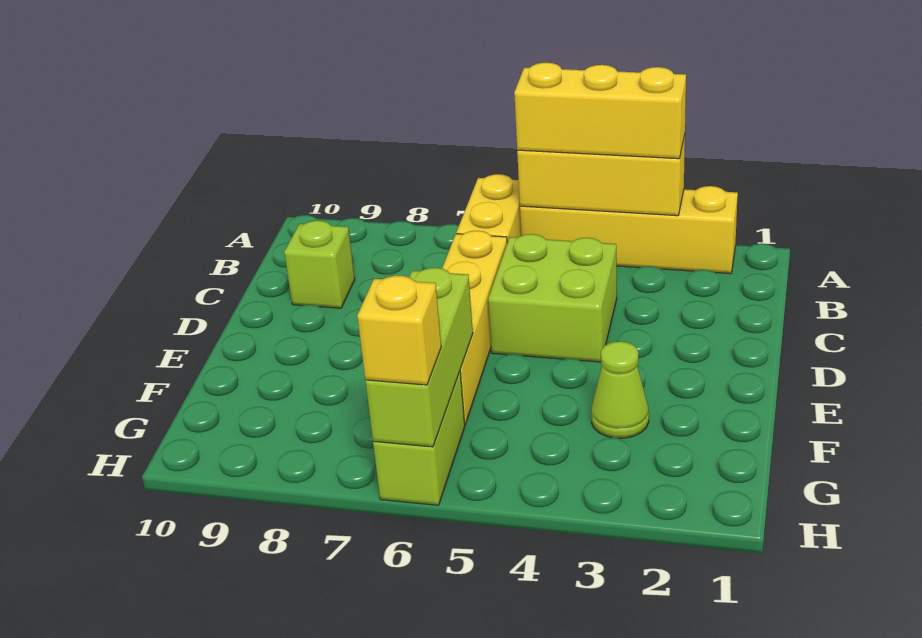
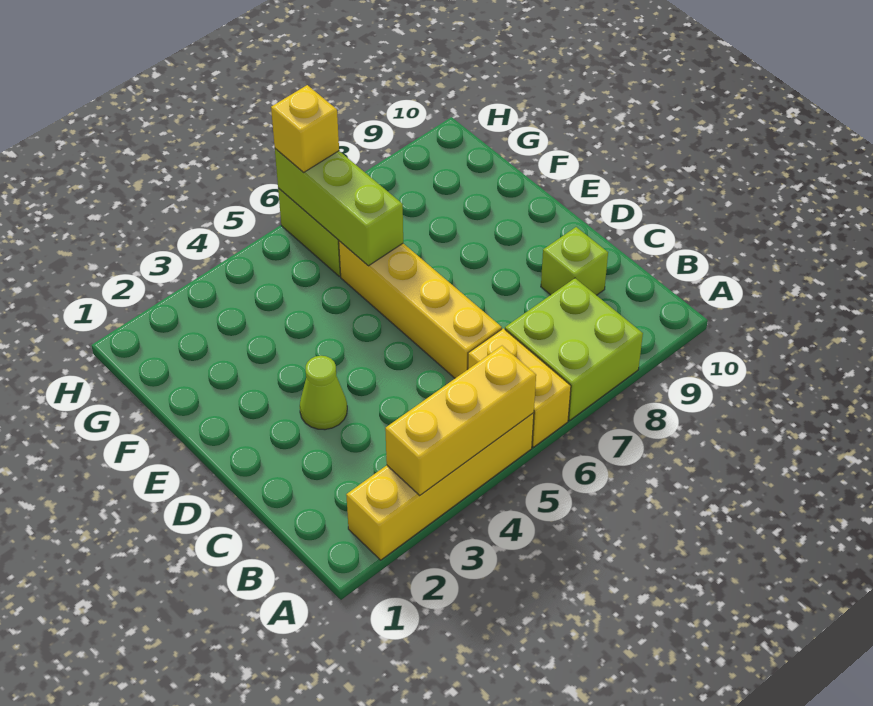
yellow brick A3:A5 level 3 -> none
lime brick C4:D5 level 1 -> lime brick A7:B8 level 1
lime cone F3 level 1 -> lime cone D3 level 1

